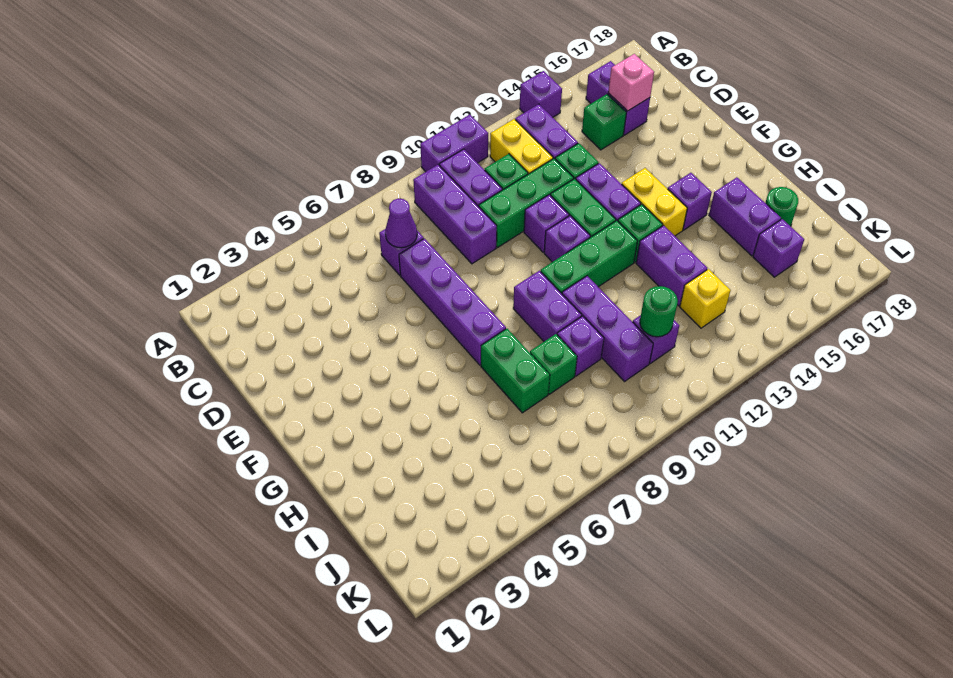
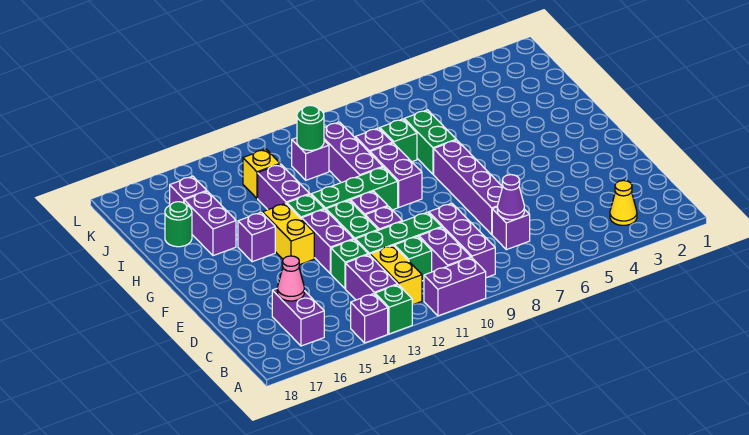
none -> yellow cone B3 level 1
green brick C15 level 1 -> green brick A13 level 1
pink brick C16 level 2 -> pink cone C16 level 2

